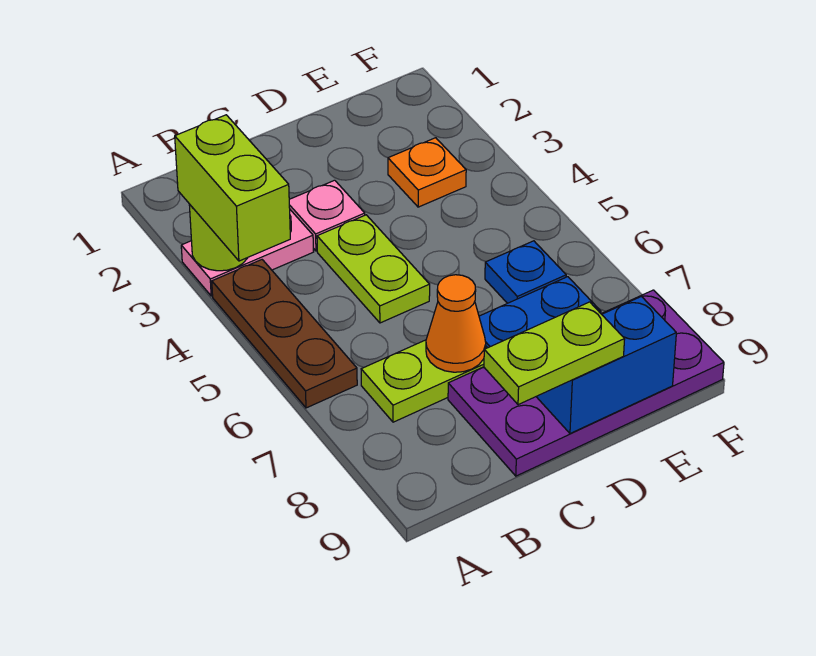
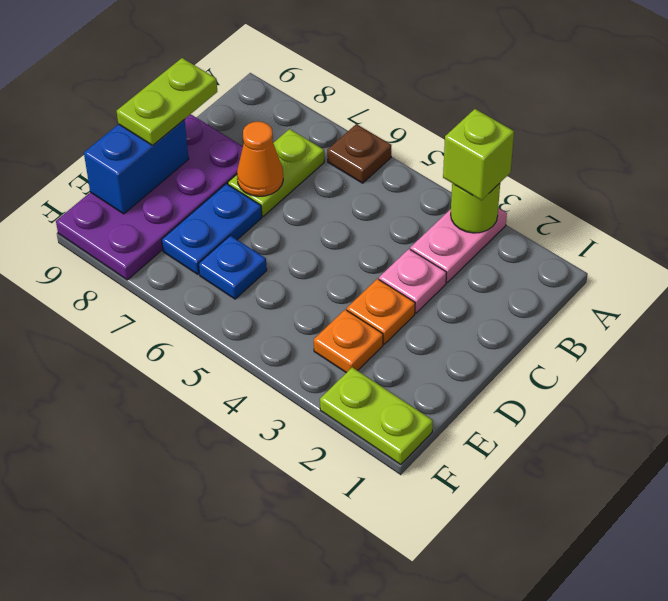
lime brick A3:A4 level 3 -> lime brick A3 level 3
brown plate A4:A6 level 1 -> brown plate A6 level 1
lime plate C4:C5 level 1 -> lime plate F1:F2 level 1
none -> orange plate D3 level 1

